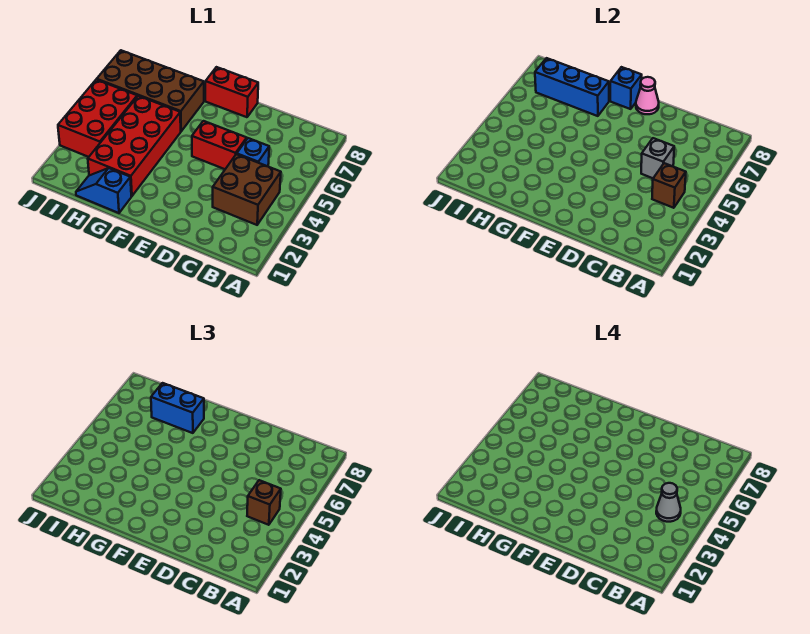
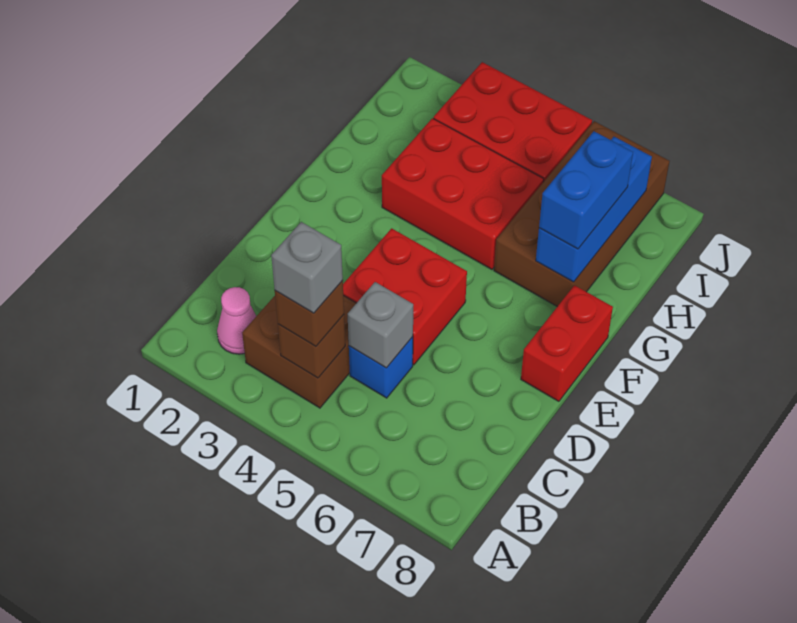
grey cone B4 level 4 -> grey brick B4 level 4
red brick D5:E5 level 1 -> red brick D4:E5 level 1
pink cone E8 level 2 -> pink cone B2 level 1
blue brick F8 level 2 -> none
blue slope G1:H1 level 1 top G -> none
red brick G2:H5 level 1 -> red brick G3:H5 level 1

